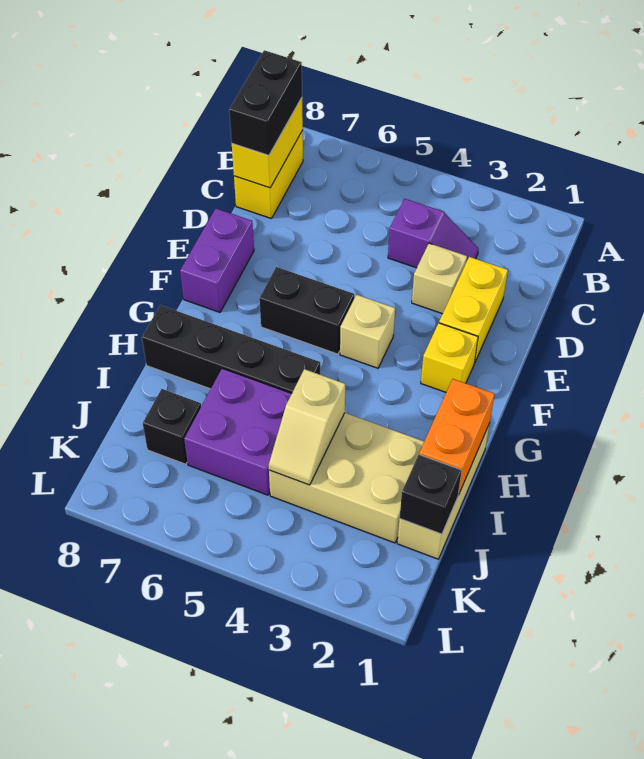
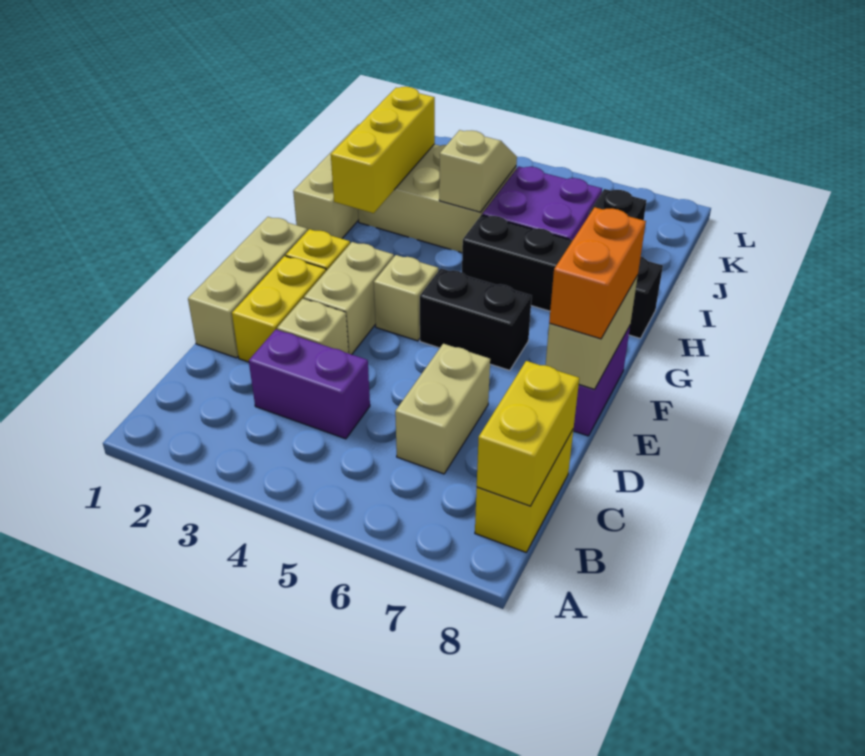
black brick B8:C8 level 3 -> none
purple slope C3:C4 level 1 top 4 -> purple brick C3:C4 level 1
none -> tan brick C6:D6 level 1
none -> tan brick D1:F1 level 1
none -> tan brick E3:F3 level 1
none -> tan brick E8:F8 level 2
orange brick H1:I1 level 2 -> orange brick E8:F8 level 3
none -> yellow brick H2:J2 level 2
black brick J1 level 2 -> none

